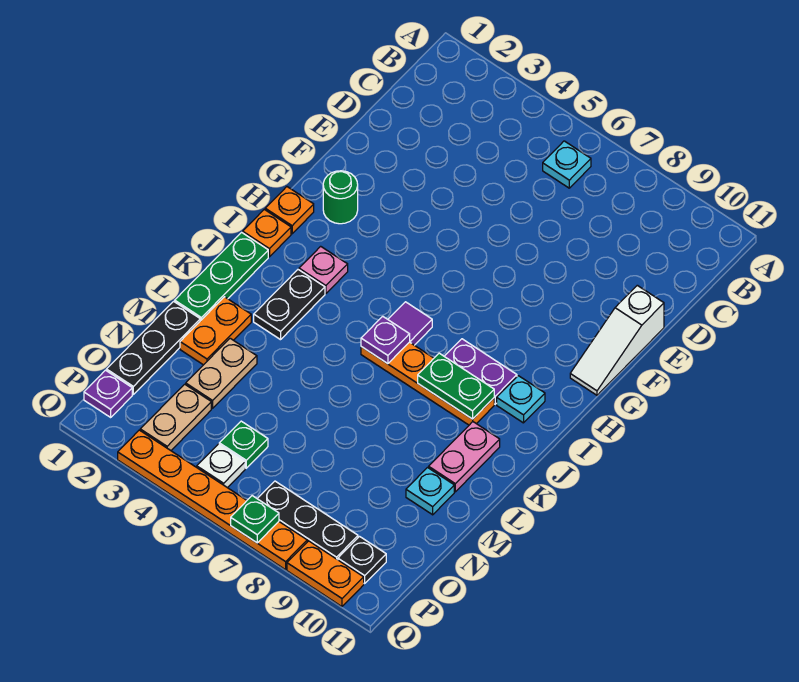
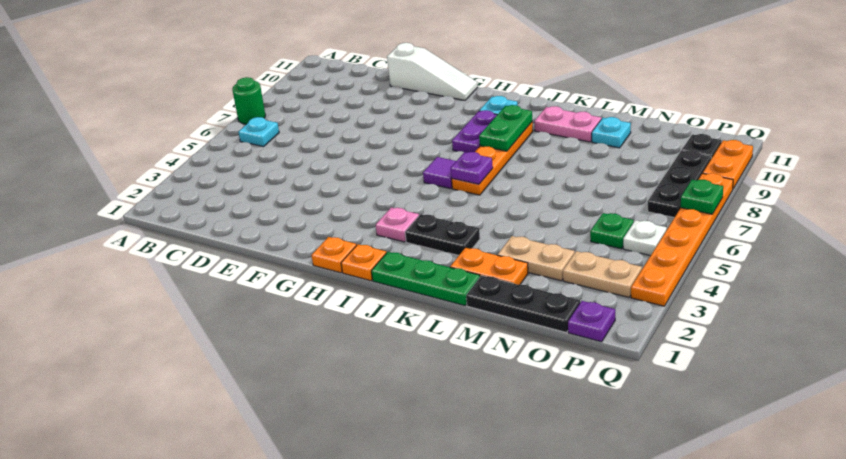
green round brick G2 level 1 -> green round brick A7 level 1

